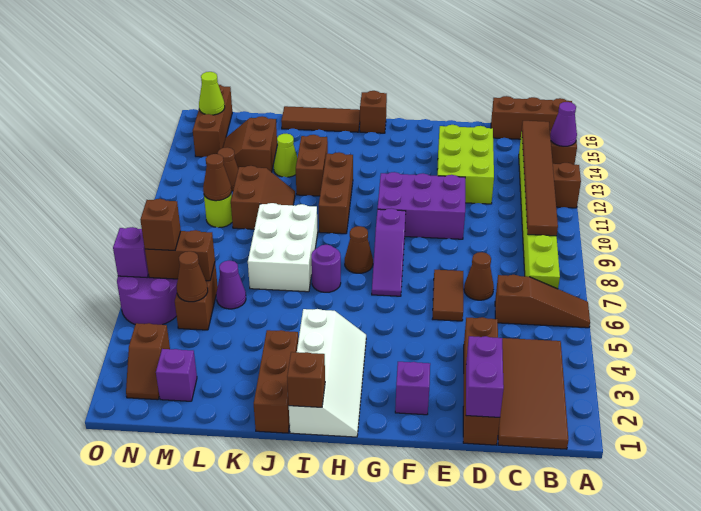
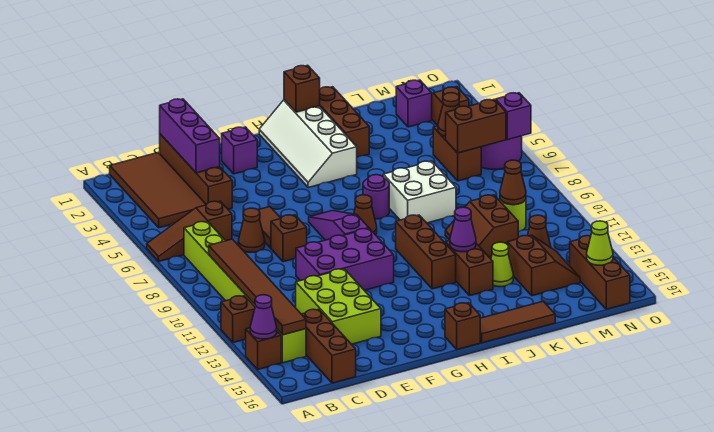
brown brick A16:C16 level 1 -> brown brick C14:C16 level 1
purple brick D1:D2 level 2 -> purple brick D1:D3 level 2
white brick J7:K9 level 1 -> white brick J7:K8 level 1
purple cone L6 level 1 -> purple cone J12 level 2
brown brick N6 level 3 -> brown brick E8 level 1

